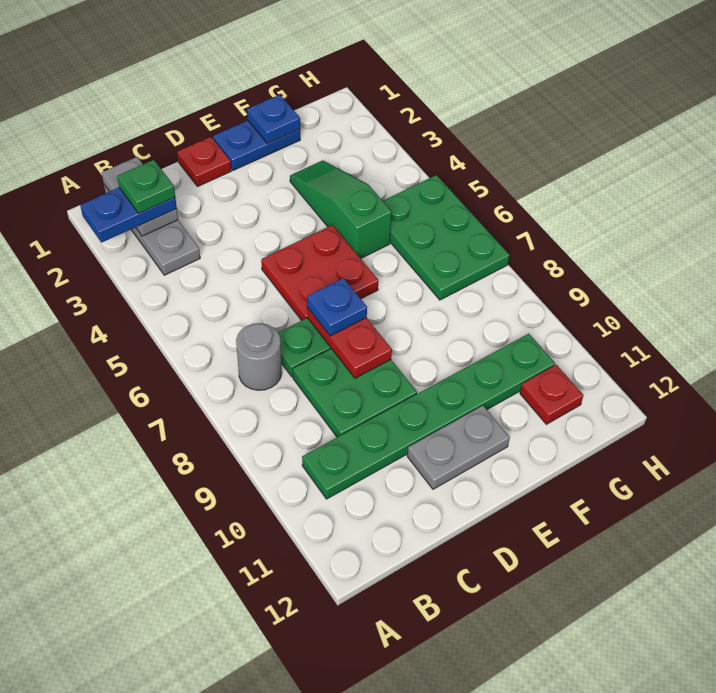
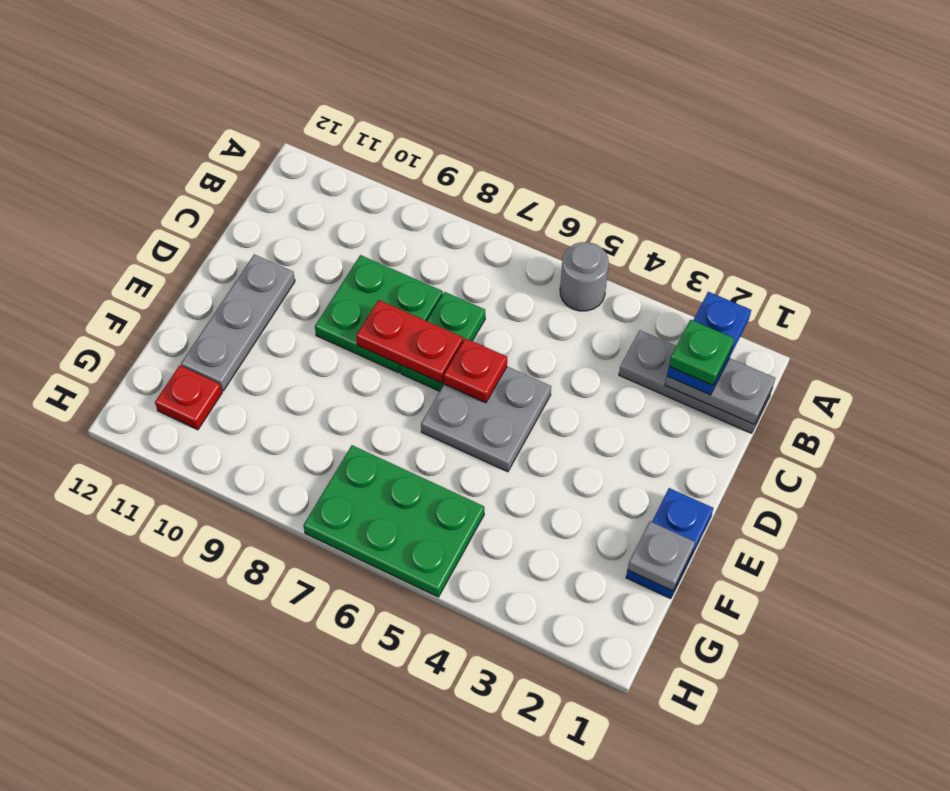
grey round brick B7 level 1 -> grey round brick A5 level 1
green plate B10:G10 level 1 -> none
red plate D1 level 1 -> red plate D6 level 2
red plate D5:E6 level 1 -> grey plate D5:E6 level 1
blue plate D7 level 3 -> none
grey plate D11:E11 level 1 -> grey plate D11:F11 level 1
blue plate F1 level 2 -> grey plate F1 level 2
green slope F3:F5 level 1 top 5 -> none

